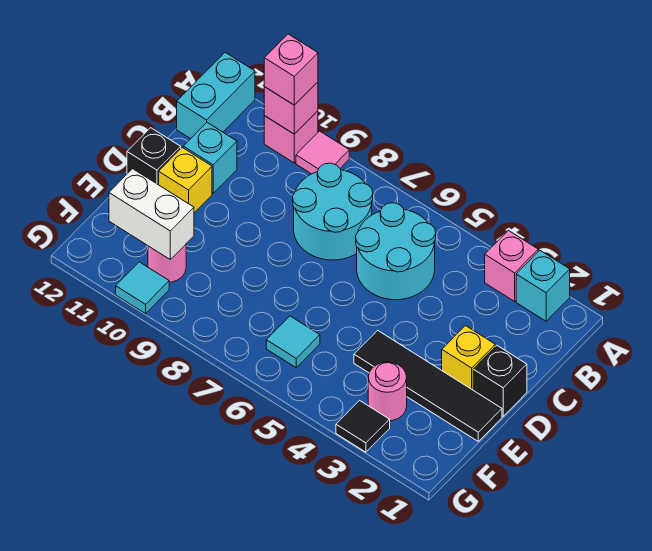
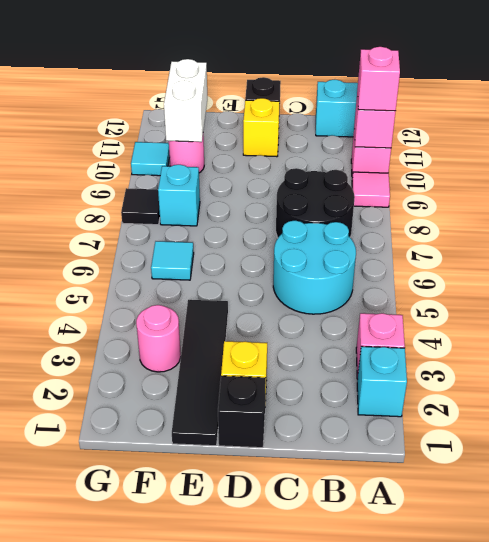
cyan round brick B7:C8 level 1 -> black round brick B7:C8 level 1
cyan brick C11 level 1 -> cyan brick F8 level 1
black tile G3 level 1 -> black tile G8 level 1

